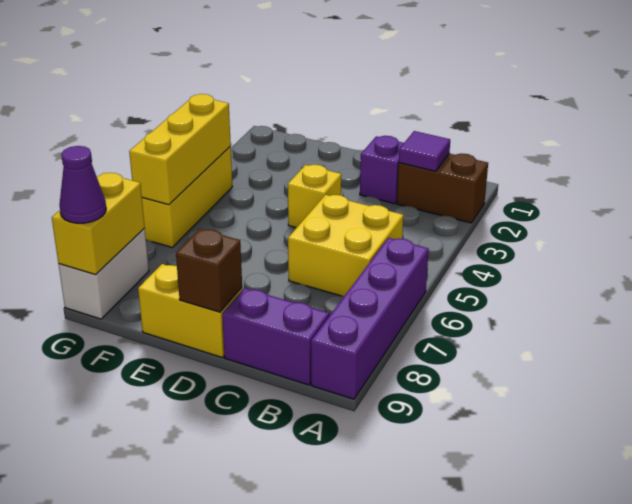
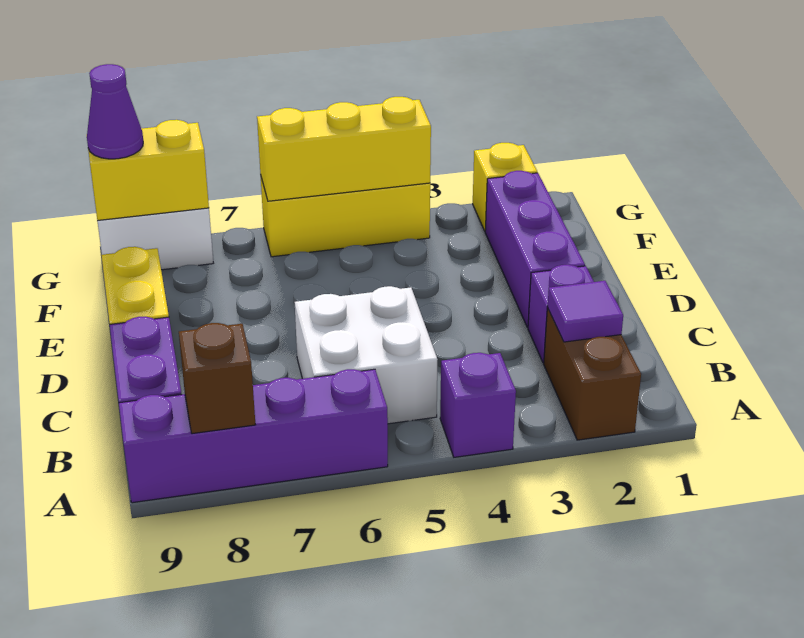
none -> purple brick A4 level 1
yellow brick B5:C6 level 1 -> white brick B5:C6 level 1
none -> purple brick D2:F2 level 1
yellow brick D4 level 1 -> yellow brick G2 level 1
brown brick D9 level 2 -> brown brick A8 level 2

